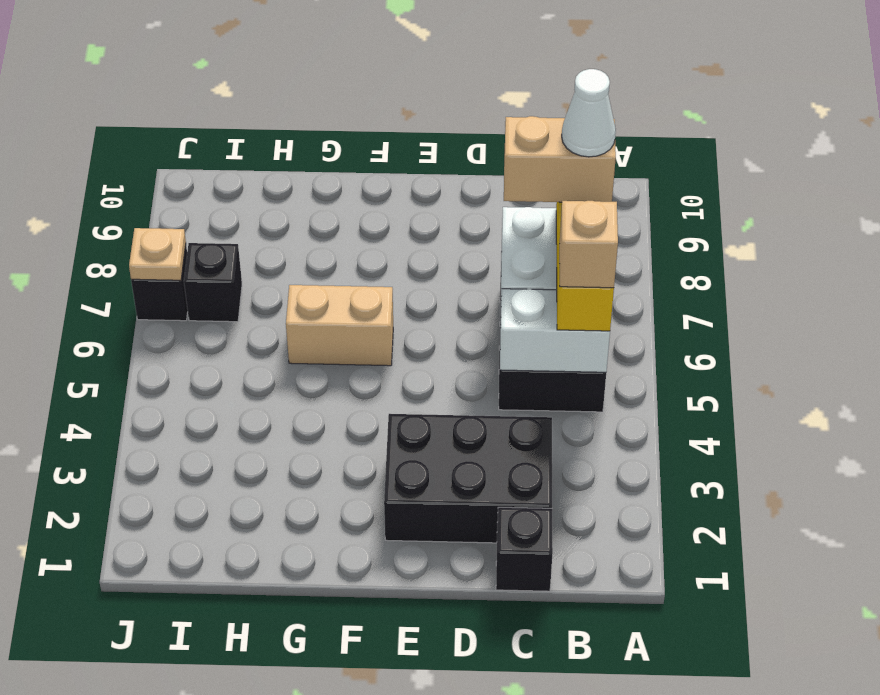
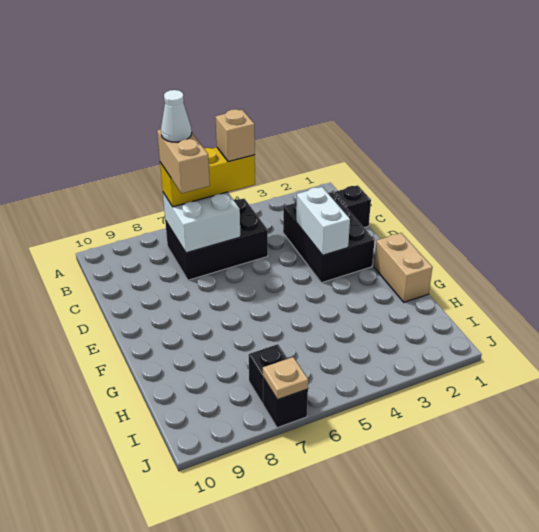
white brick B5:C5 level 2 -> white brick D3:E3 level 2
tan brick F6:G6 level 1 -> tan brick F1:G1 level 1

